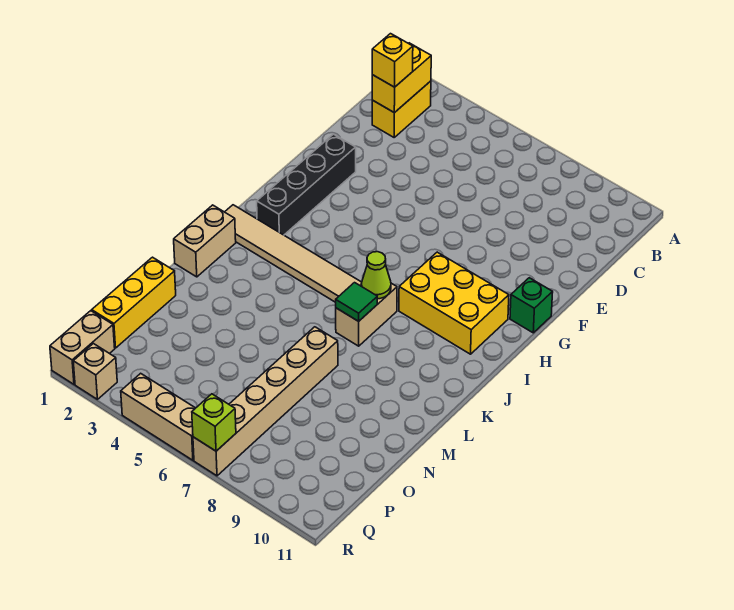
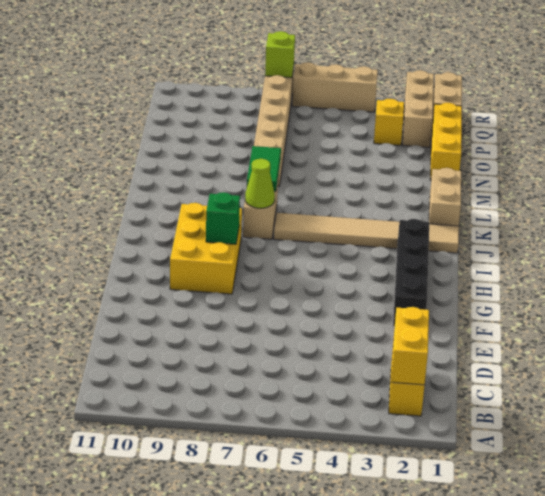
yellow brick C2 level 3 -> yellow brick P3 level 1
green brick G11 level 1 -> green brick H8 level 2
yellow brick H8:I10 level 1 -> yellow brick G8:I9 level 1
green tile K7 level 2 -> green tile K7:L7 level 2
tan brick R2 level 1 -> tan brick P2:R2 level 1

